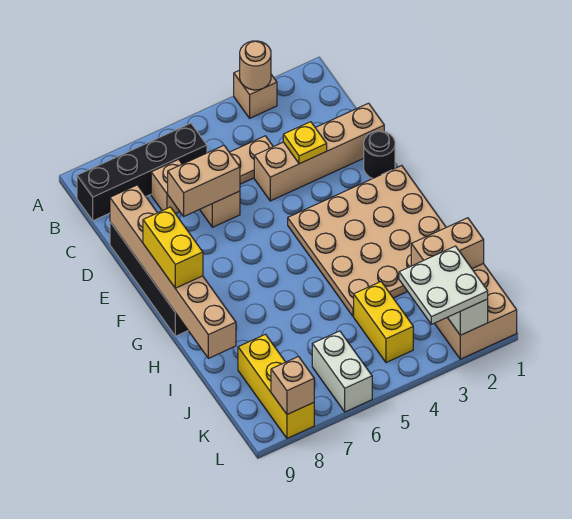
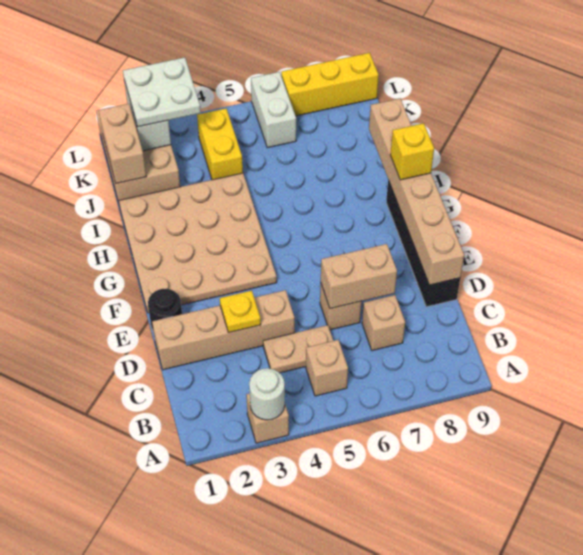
tan round brick A3 level 2 -> white round brick A3 level 2
black brick B6:B9 level 1 -> none
yellow brick F9:G9 level 3 -> yellow brick G9 level 3
tan brick J1:J2 level 2 -> tan brick J1:K1 level 2
yellow brick J8:L8 level 1 -> yellow brick L7:L9 level 1
tan brick L8 level 2 -> tan brick B5 level 1

